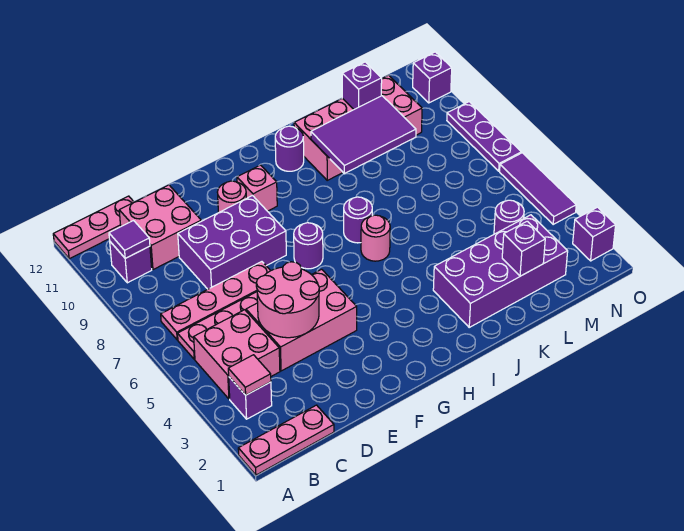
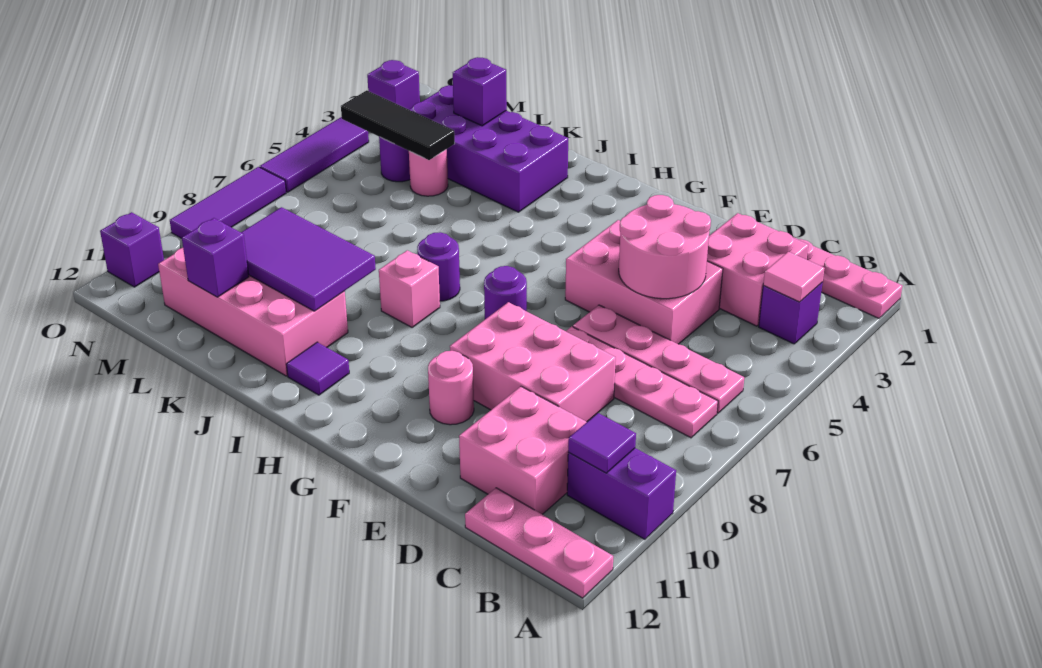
pink brick B4:C5 level 1 -> pink brick C2:D3 level 1
purple brick B10 level 1 -> purple brick A10:B10 level 1
purple brick D8:F9 level 1 -> pink brick D8:F9 level 1
pink brick G10 level 1 -> pink brick I8 level 1
pink round brick I6 level 1 -> pink round brick L4 level 1
purple round brick I11 level 1 -> purple tile I11 level 1
none -> black tile L4:N4 level 2
purple plate O7:O9 level 1 -> purple tile O7:O9 level 1

